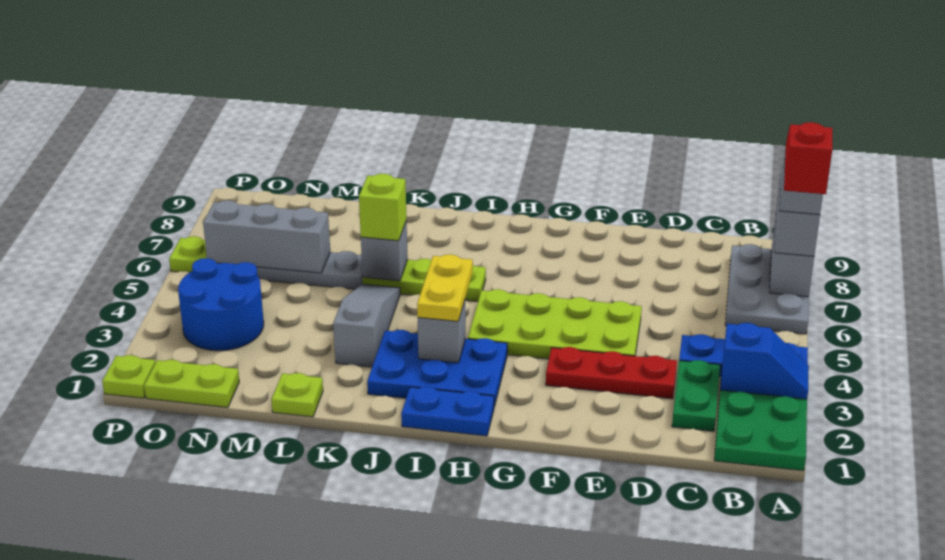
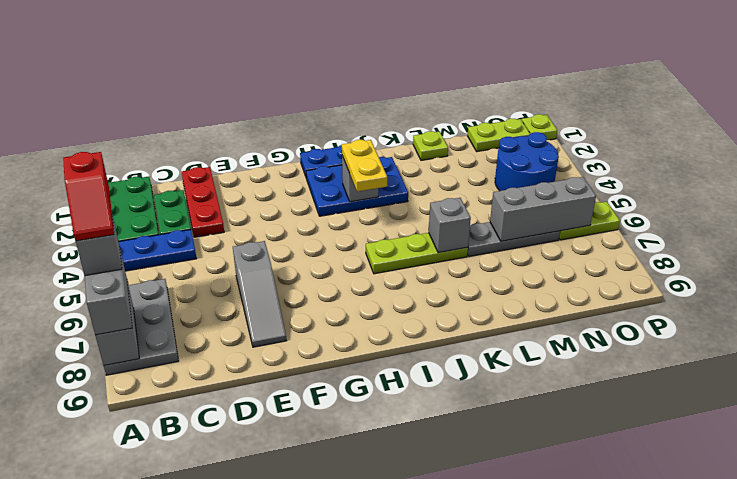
blue slope A3:B3 level 2 top B -> none
red plate D3:F3 level 1 -> red plate D1:D3 level 1
lime plate E4:H5 level 1 -> none
grey slope K3:K5 level 1 top 3 -> grey slope E6:E8 level 1 top 6
lime brick K6 level 3 -> none

